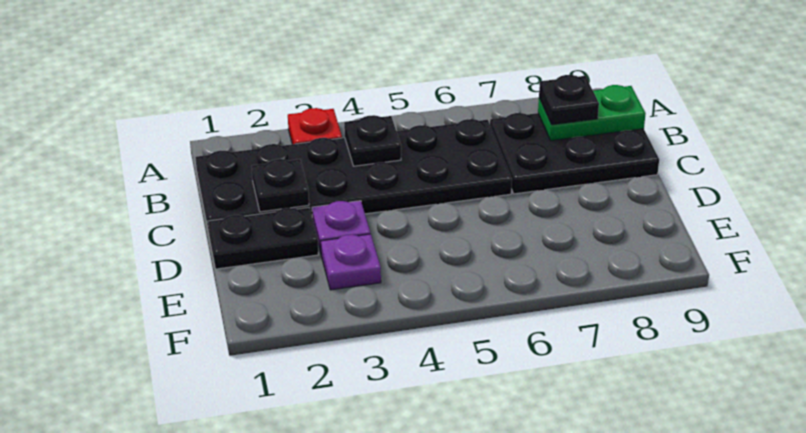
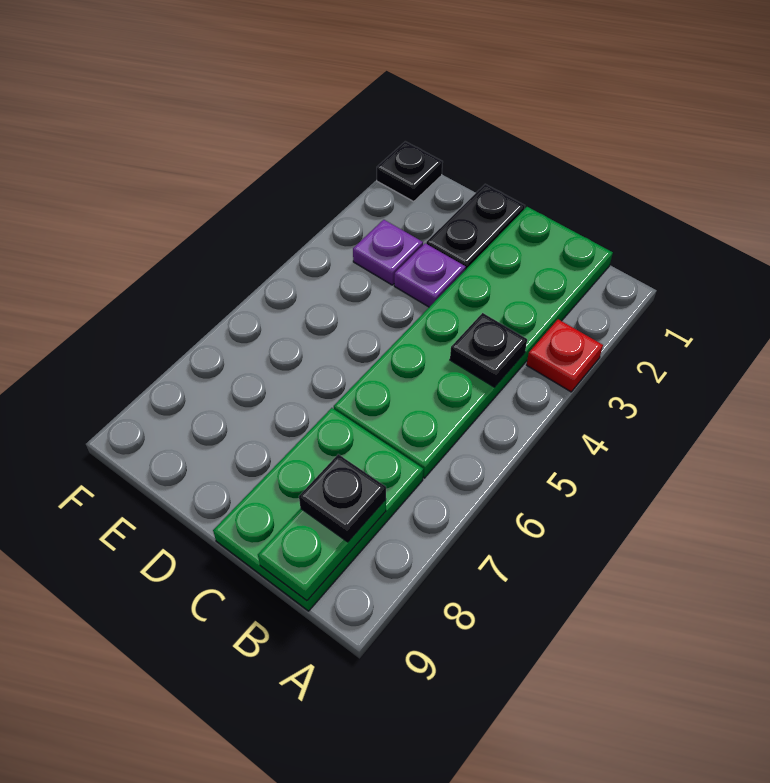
black plate B1:C6 level 1 -> green plate B1:C6 level 1
black plate B7:C9 level 1 -> green plate B7:C9 level 1
black plate C2 level 2 -> black plate F1 level 1

